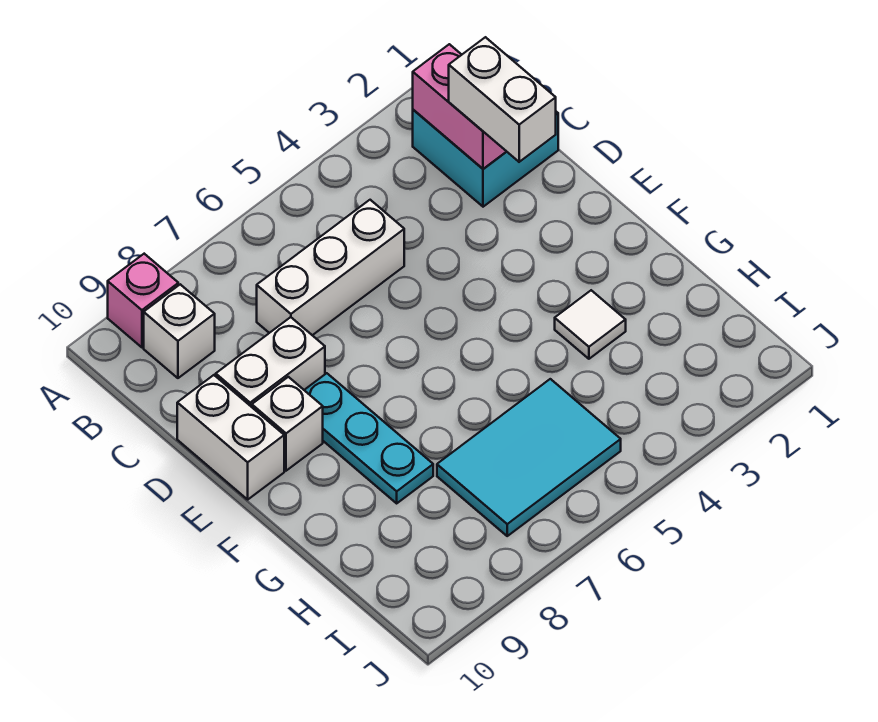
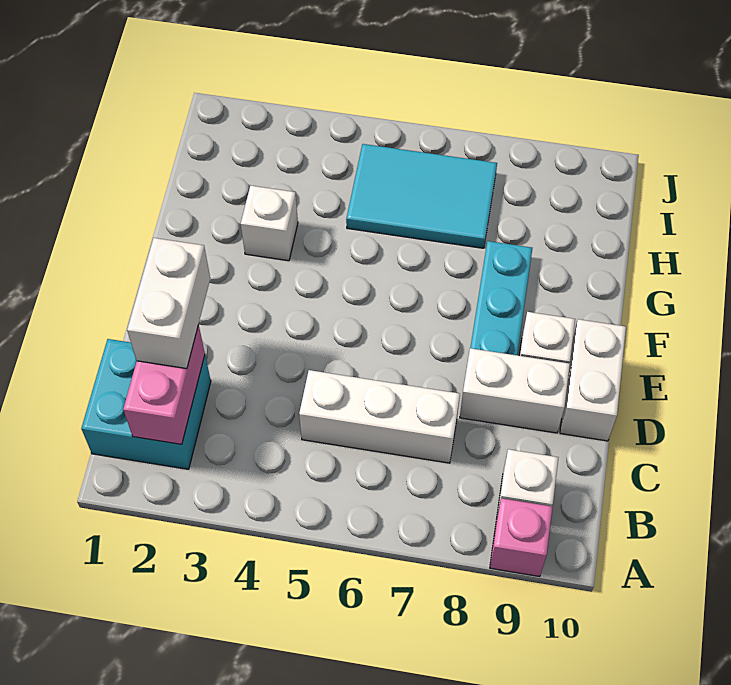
white tile G3 level 1 -> white brick G3 level 1

